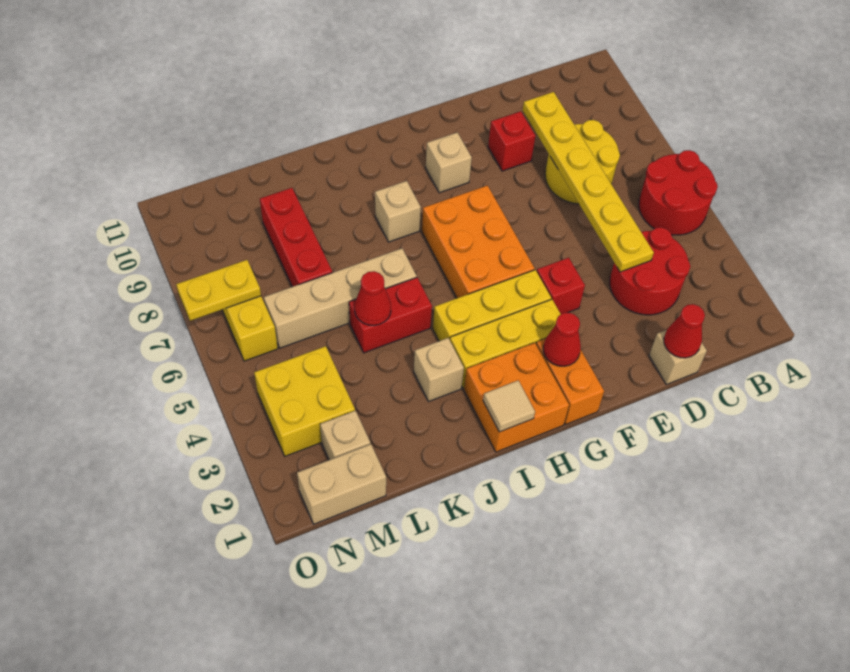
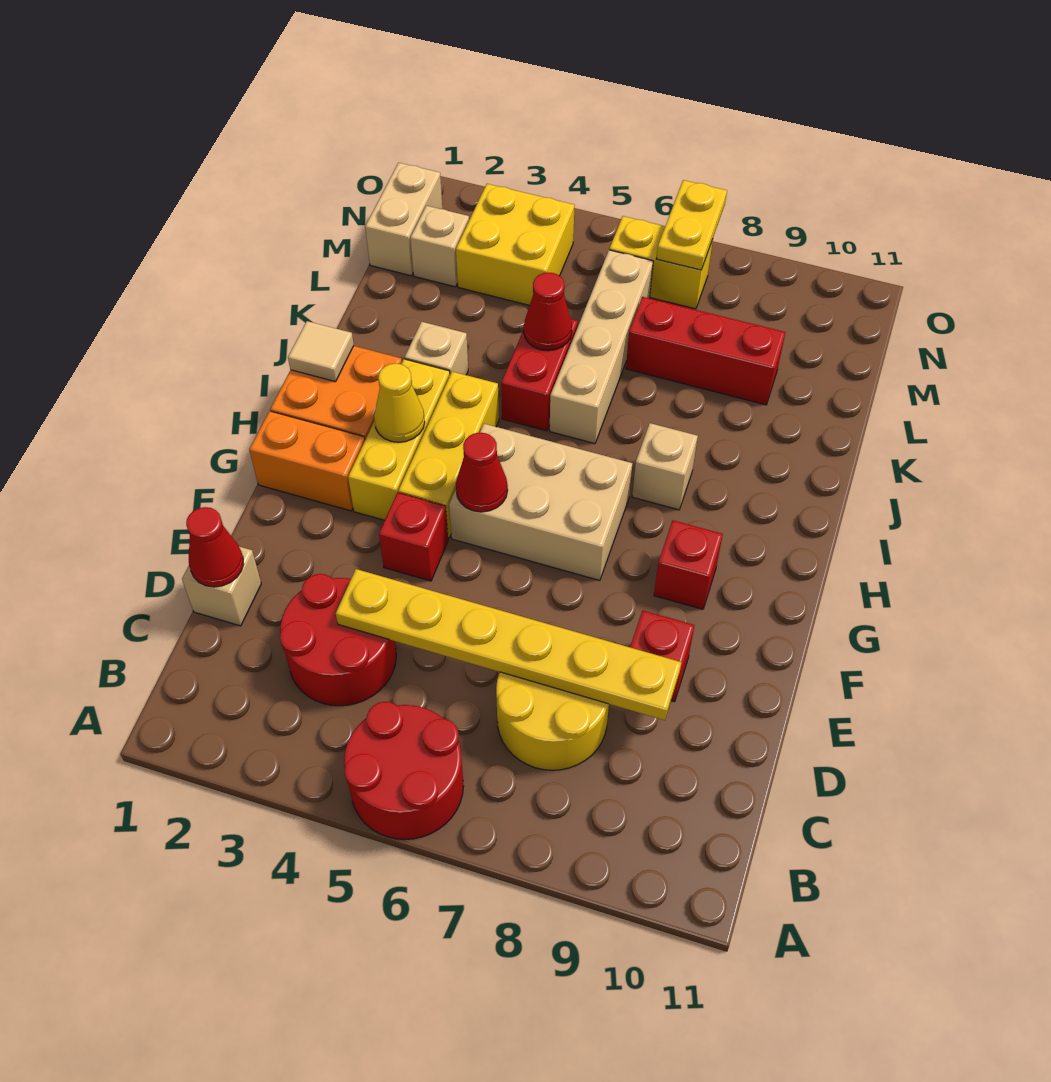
red cone G2 level 2 -> red cone G5 level 2
orange brick G5:H7 level 1 -> tan brick G5:H7 level 1
tan brick G9 level 1 -> red brick G9 level 1
none -> yellow cone H3 level 2

